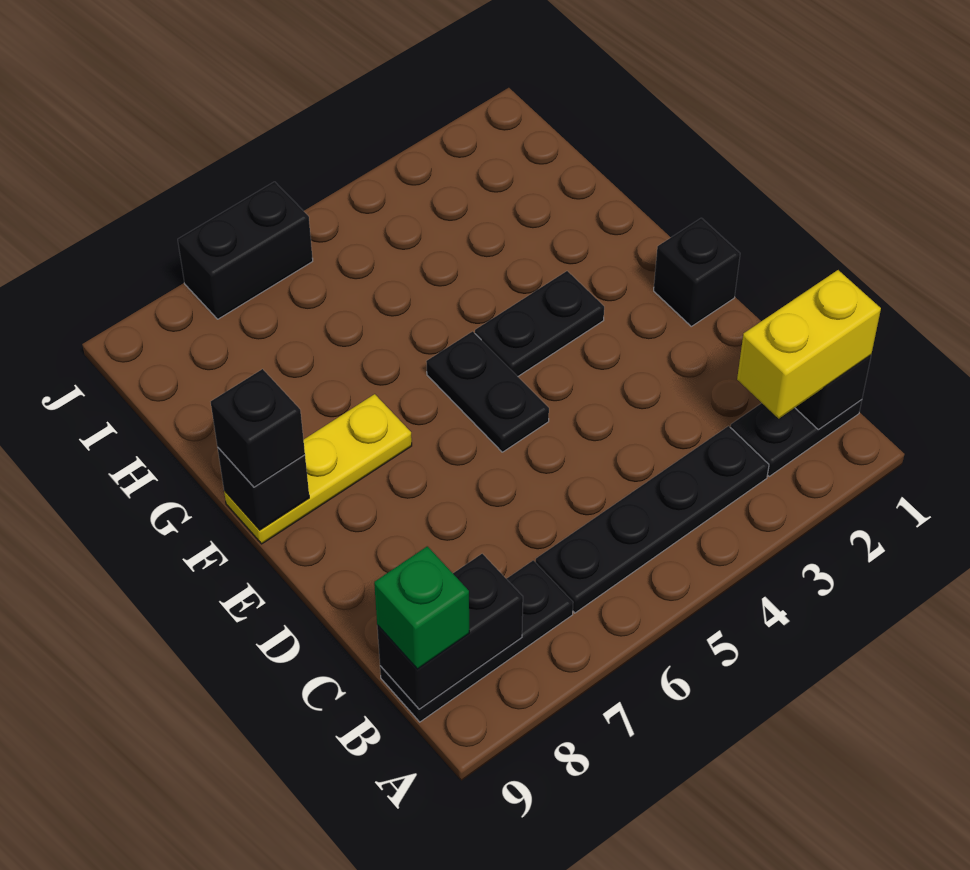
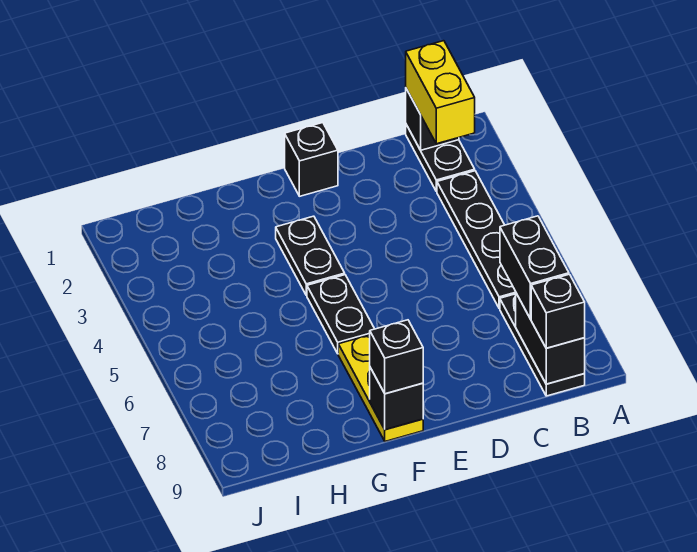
green brick B9 level 3 -> black brick B9 level 3
black plate E5:F5 level 1 -> black plate F5:F6 level 1
black brick J6:J7 level 1 -> black brick B7:B8 level 3

